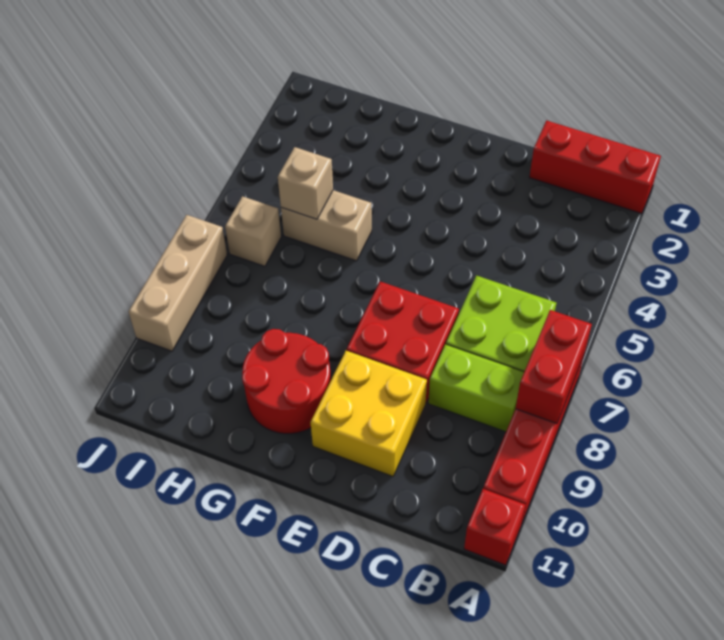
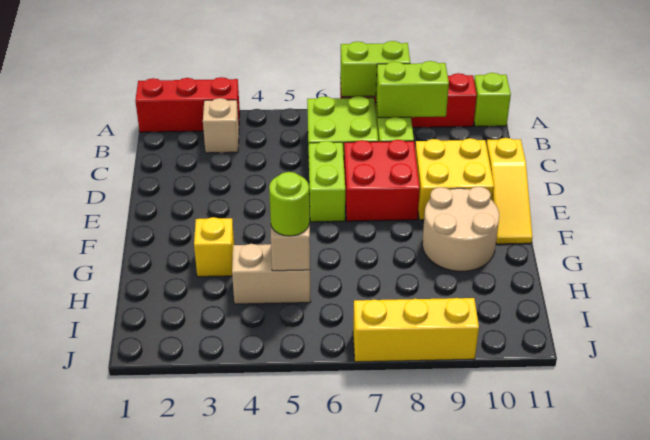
red brick A1:C1 level 1 -> red brick A1:A3 level 1
red brick A7:A8 level 2 -> lime brick A7:A8 level 2
red brick A11 level 1 -> lime brick A11 level 1
none -> lime brick B8:B9 level 2
none -> lime brick D6:E6 level 1
none -> yellow slope D11:F11 level 1 top D
red round brick F9:G10 level 1 -> tan round brick F9:G10 level 1
none -> yellow brick G3 level 1
tan brick G5:H5 level 1 -> tan brick H4:H5 level 1
none -> lime round brick H5 level 3
tan brick I6 level 1 -> tan brick B3 level 1
tan brick J7:J9 level 1 -> yellow brick J7:J9 level 1

